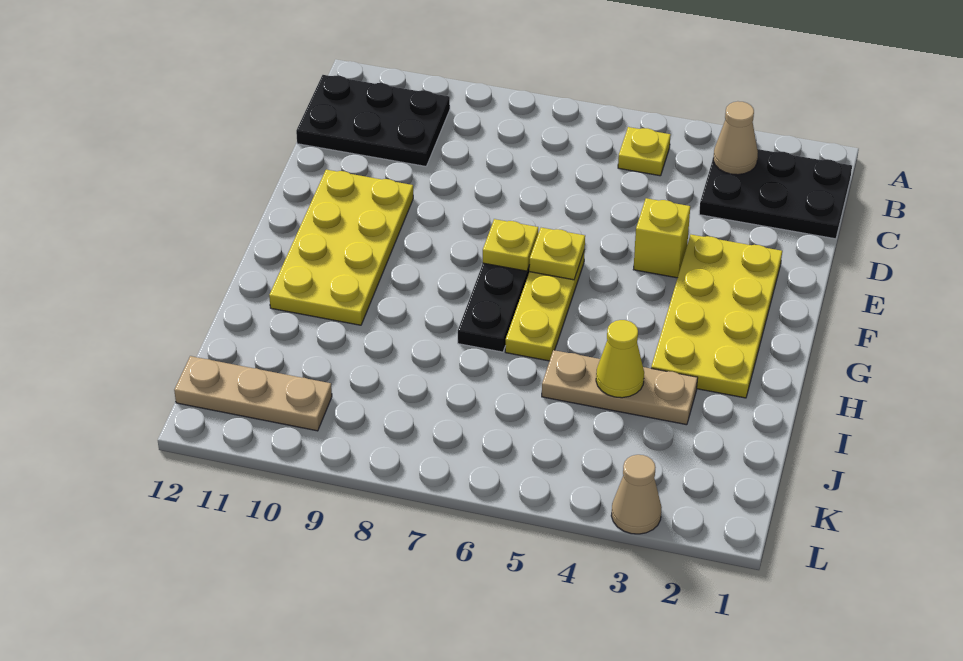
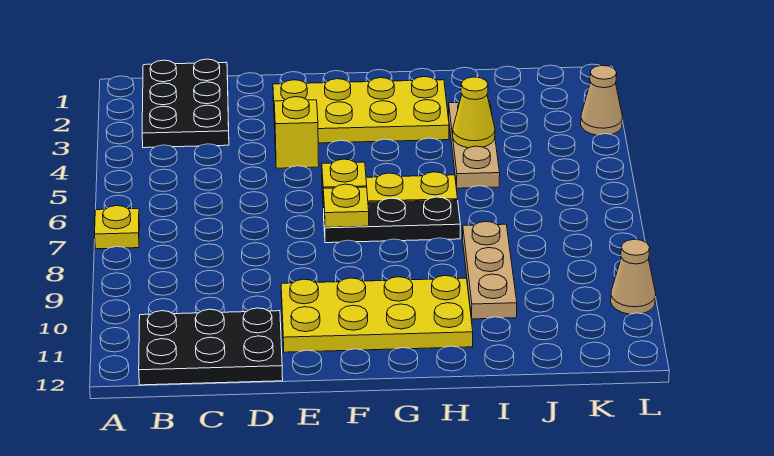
tan cone B3 level 2 -> tan cone L10 level 1
yellow plate B5 level 1 -> yellow plate A7 level 1
black plate B10:C12 level 1 -> black plate B11:D12 level 1
tan plate K10:K12 level 1 -> tan plate I8:I10 level 1

